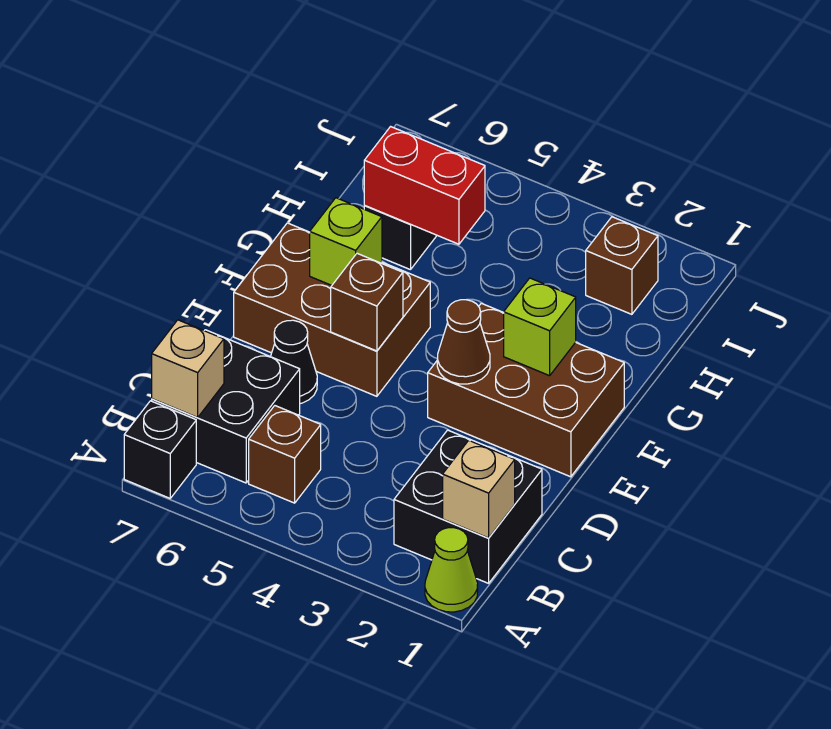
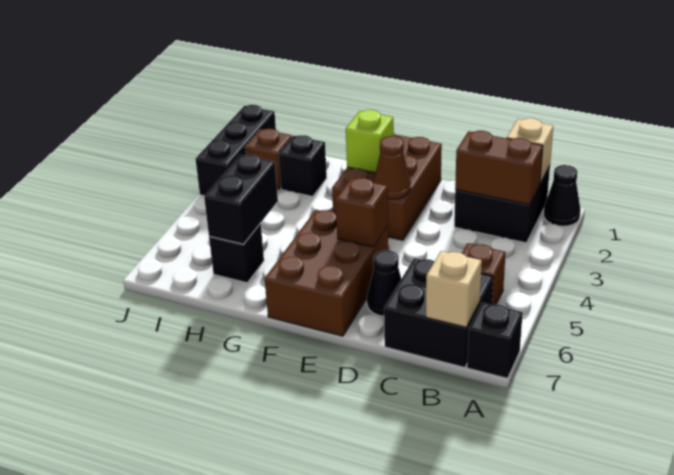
lime cone A1 level 1 -> black cone A1 level 1
none -> brown brick B2:C2 level 2
lime brick F6 level 2 -> none
none -> black brick H2 level 1
red brick H5:H6 level 2 -> black brick H5:H6 level 2
none -> black brick J1:J3 level 1

